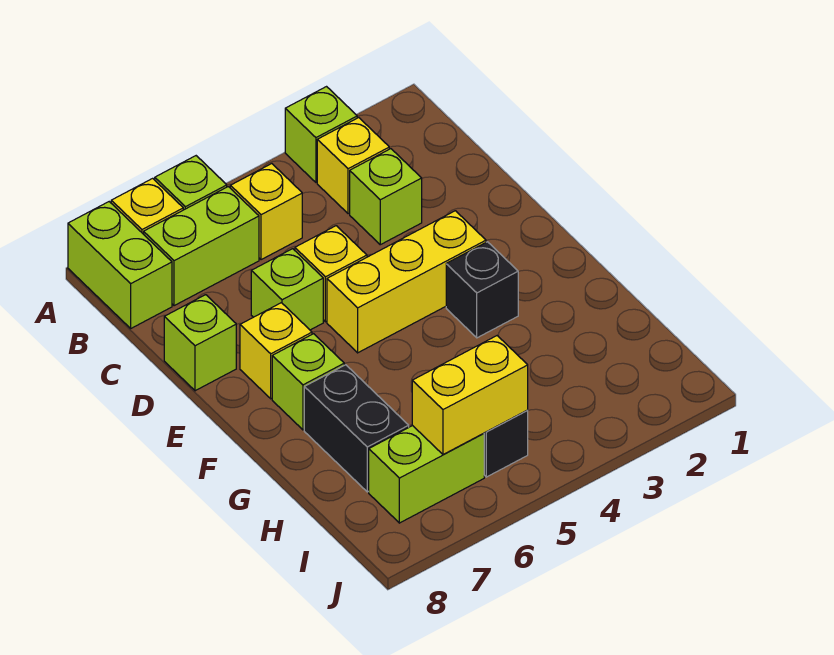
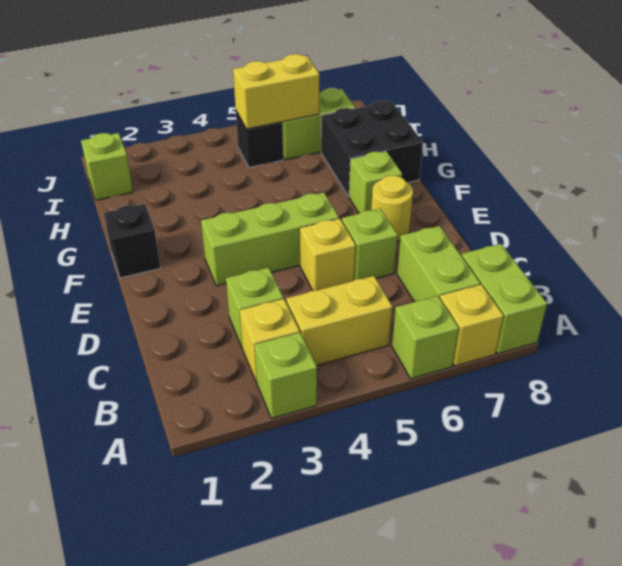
yellow brick B5 level 1 -> yellow brick B4:B5 level 1
lime brick B6:B7 level 1 -> lime brick B7:C7 level 1
lime brick D8 level 1 -> lime brick I1 level 1
yellow brick E3:E5 level 1 -> lime brick E3:E5 level 1
yellow brick E7 level 1 -> yellow round brick E7 level 1
black brick F3 level 1 -> black brick F1 level 1
black brick G7:H7 level 1 -> black brick G7:H8 level 1

